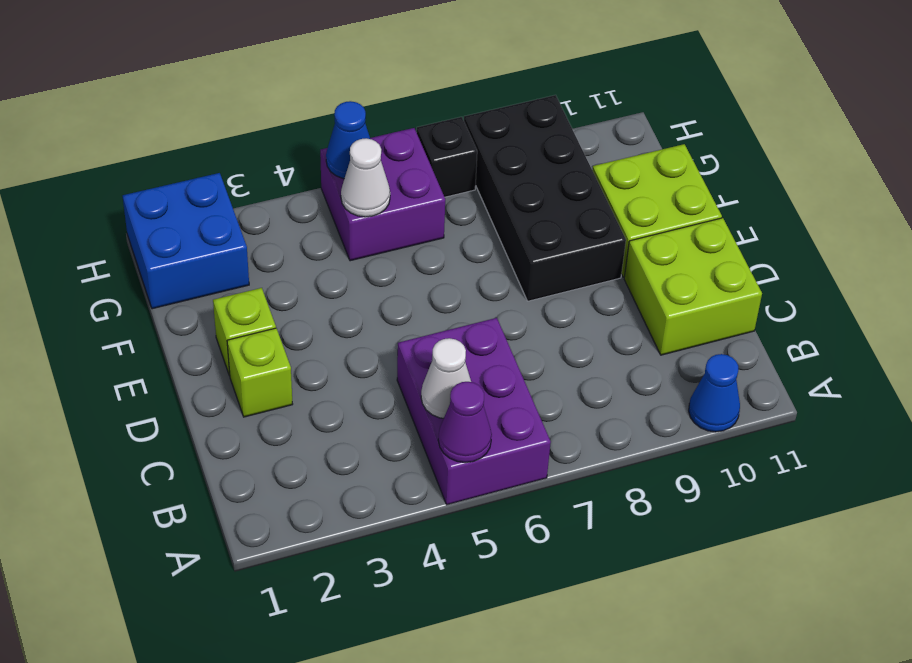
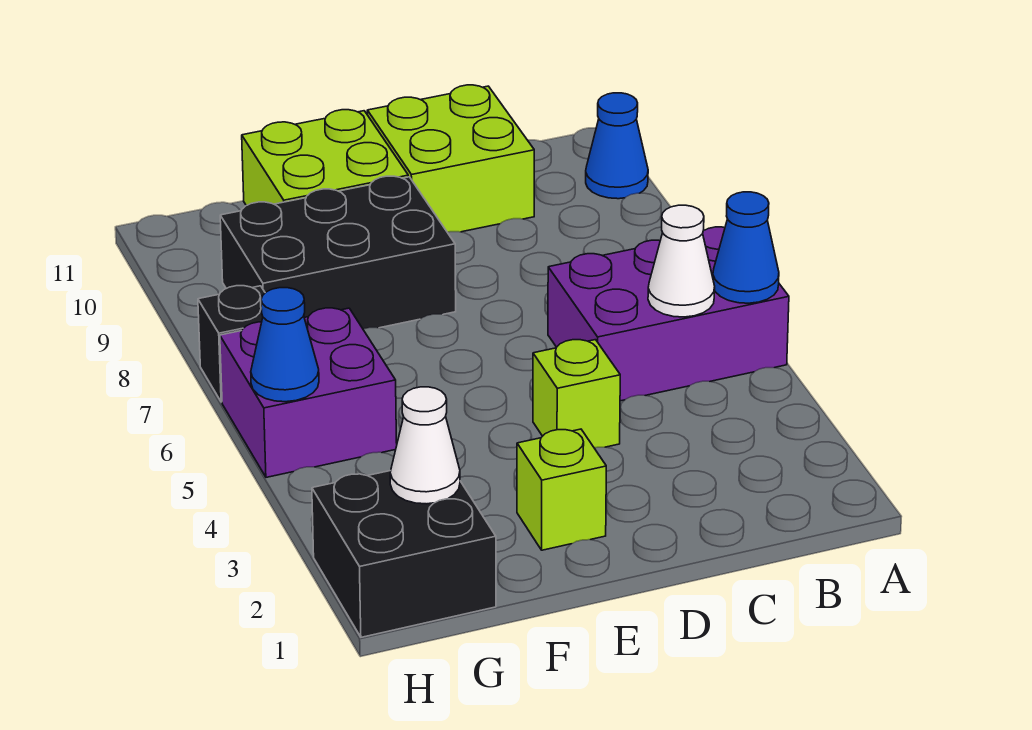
purple cone A5 level 2 -> blue cone A5 level 2
lime brick D2 level 1 -> lime brick D4 level 1
black brick E8:H9 level 1 -> black brick E8:G9 level 1
blue brick G1:H2 level 1 -> black brick G1:H2 level 1
white cone G5 level 2 -> white cone G2 level 2

